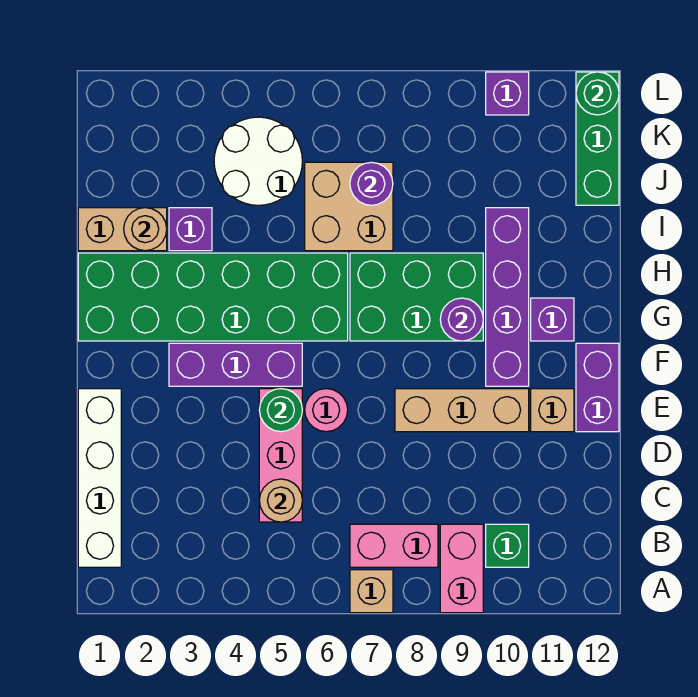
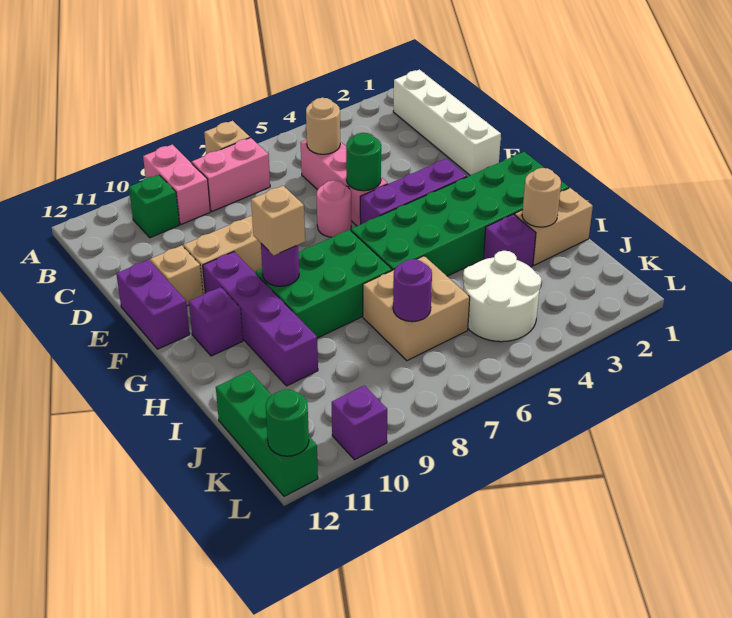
none -> tan brick G9 level 3

